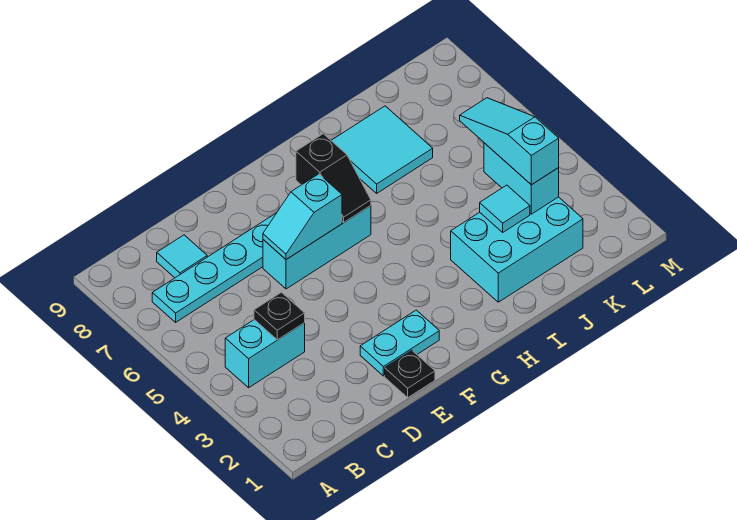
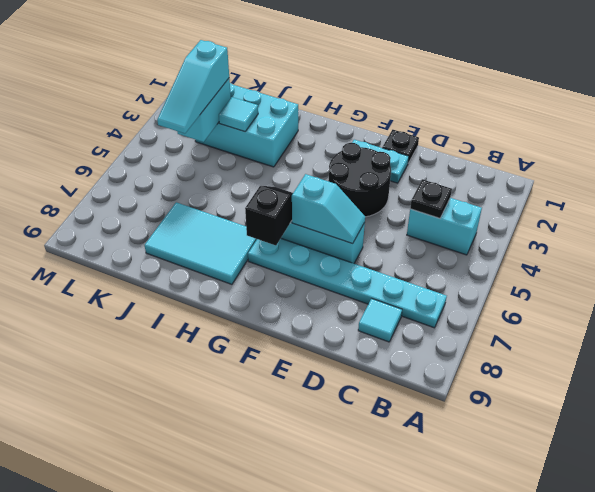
none -> black round brick E3:F4 level 1
cyan tile I7:J8 level 1 -> cyan tile H7:J8 level 1

